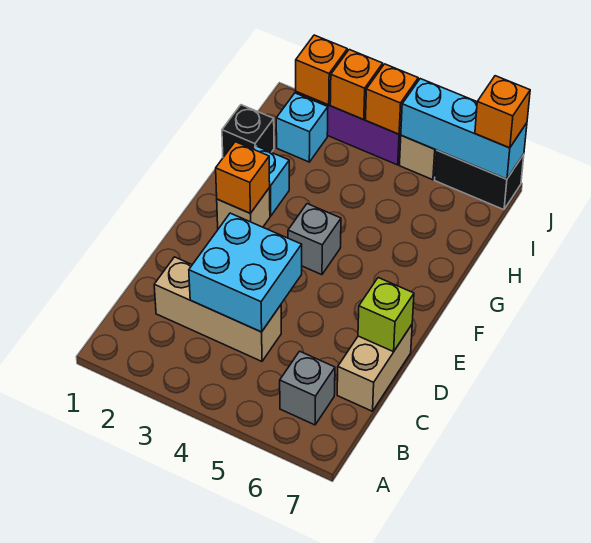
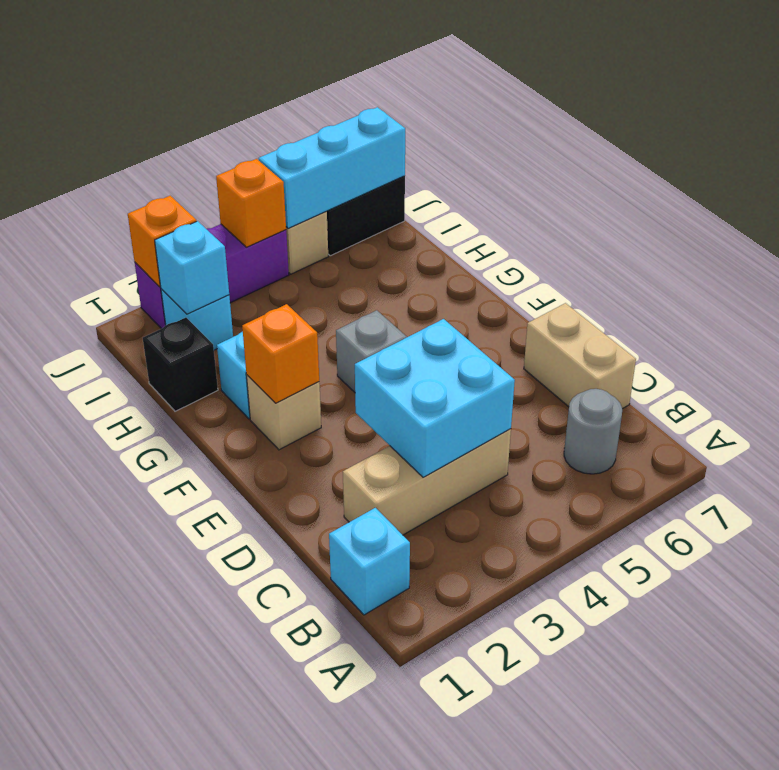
none -> cyan brick B1 level 1
grey brick B6 level 1 -> grey round brick B6 level 1
lime brick D7 level 2 -> none
none -> cyan brick I2 level 2
orange brick J3 level 2 -> none
orange brick J7 level 3 -> none

